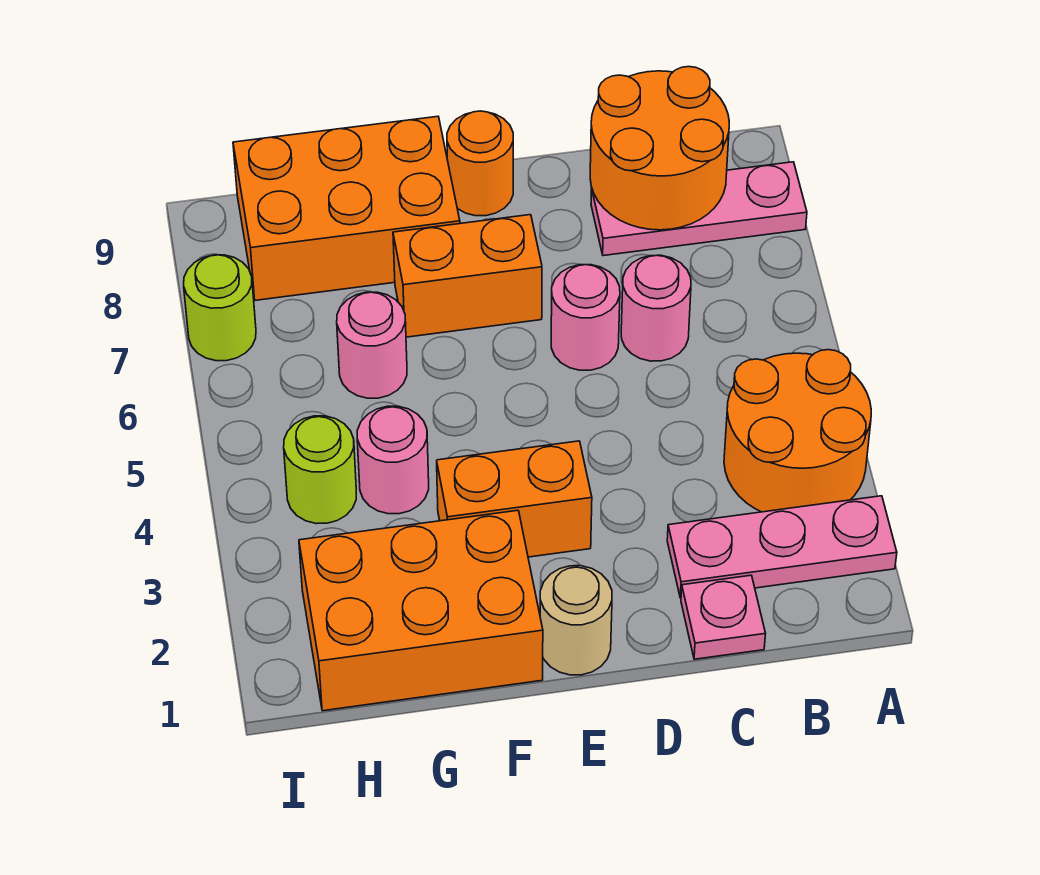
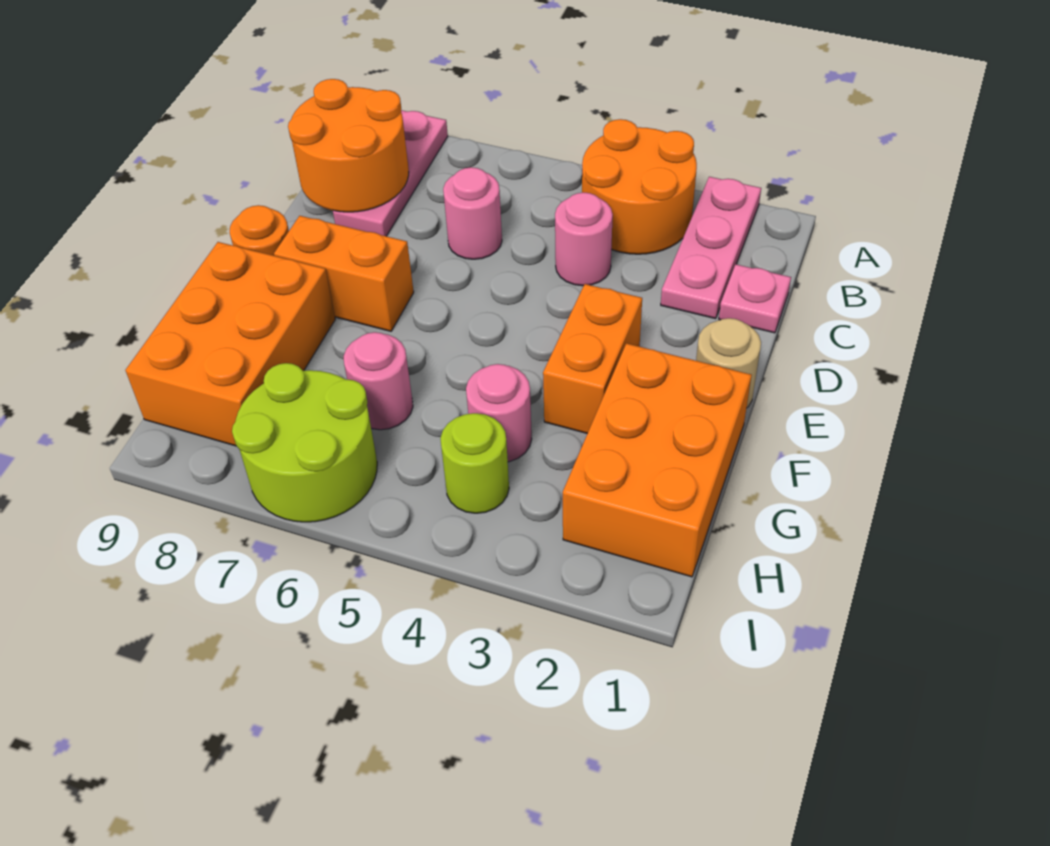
pink round brick D6 level 1 -> pink round brick C4 level 1
orange brick E7:F7 level 1 -> orange brick E7:E8 level 1
lime round brick I7 level 1 -> lime round brick H6:I7 level 1

